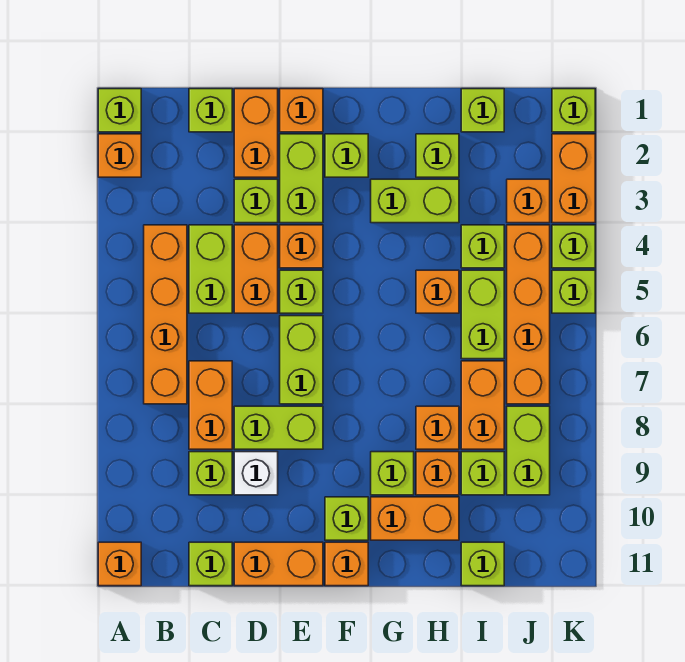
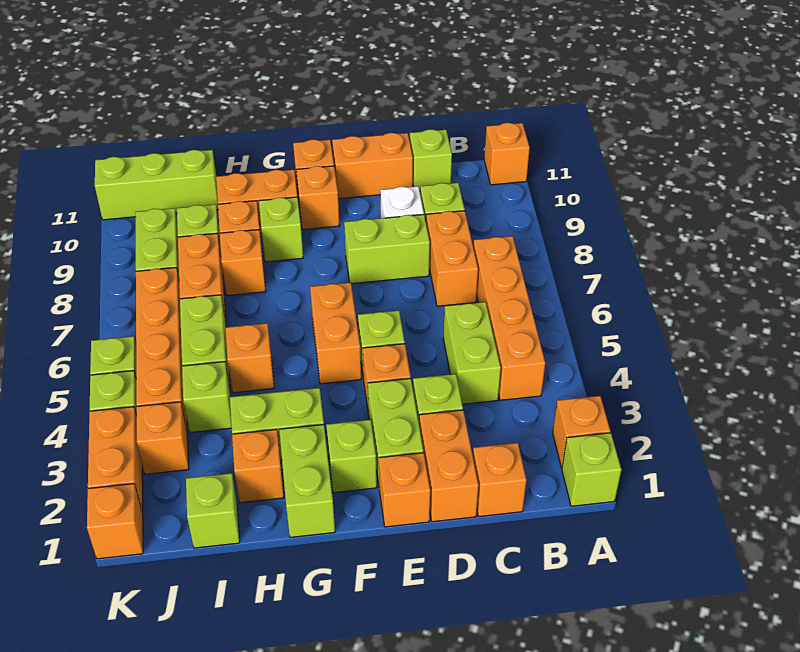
lime brick C1 level 1 -> orange brick C1 level 1
orange brick D4:D5 level 1 -> orange brick F5:F6 level 1
lime brick E6:E7 level 1 -> lime brick G1:G2 level 1
lime brick F10 level 1 -> orange brick F10 level 1
lime brick H2 level 1 -> orange brick H2 level 1
lime brick I11 level 1 -> lime brick I11:K11 level 1
lime brick K1 level 1 -> orange brick K1 level 1

